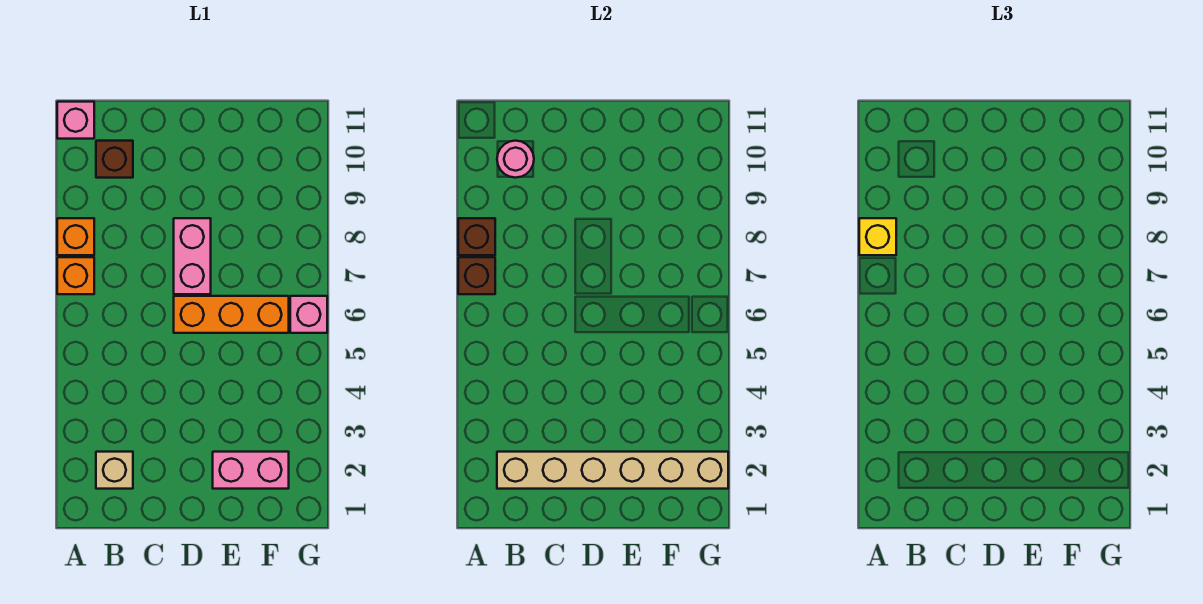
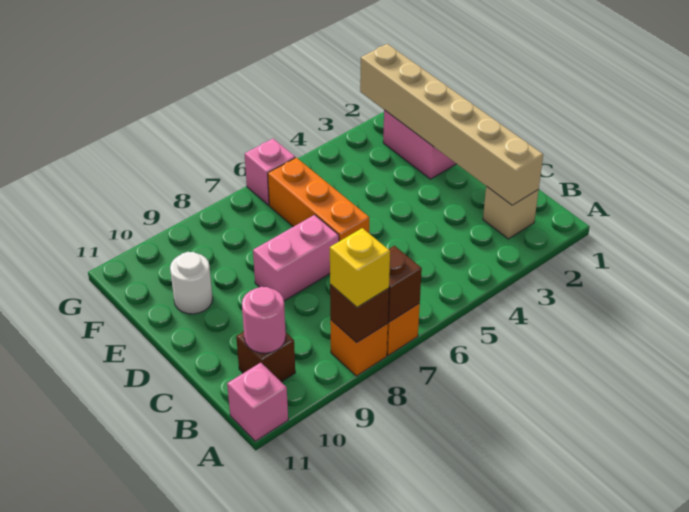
none -> white round brick E10 level 1

